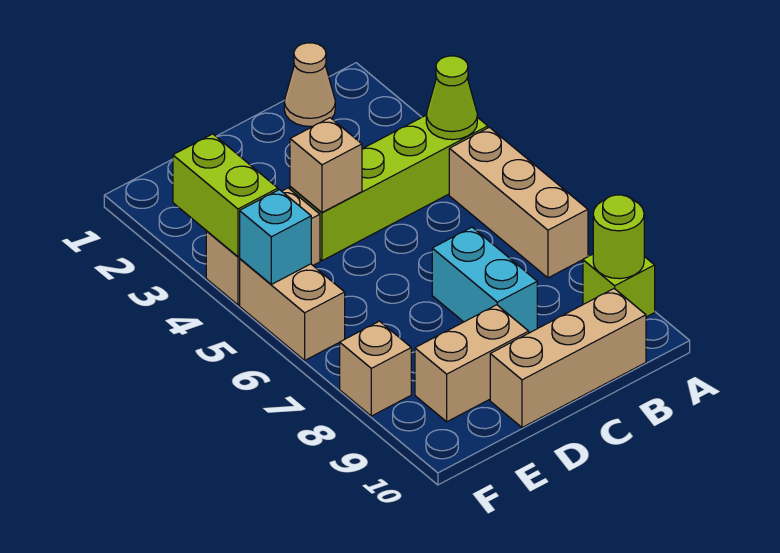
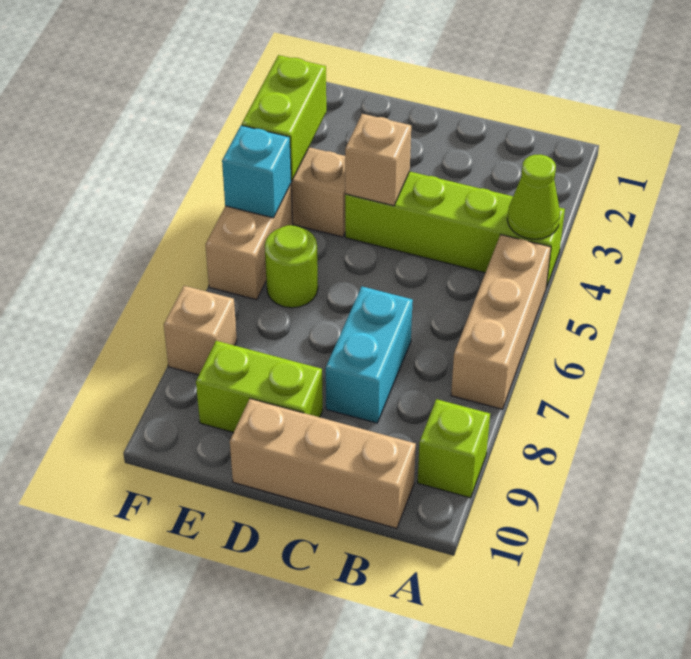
lime round brick A9 level 2 -> lime round brick E6 level 1
tan cone B1 level 1 -> none
tan brick D9:E9 level 1 -> lime brick D9:E9 level 1

